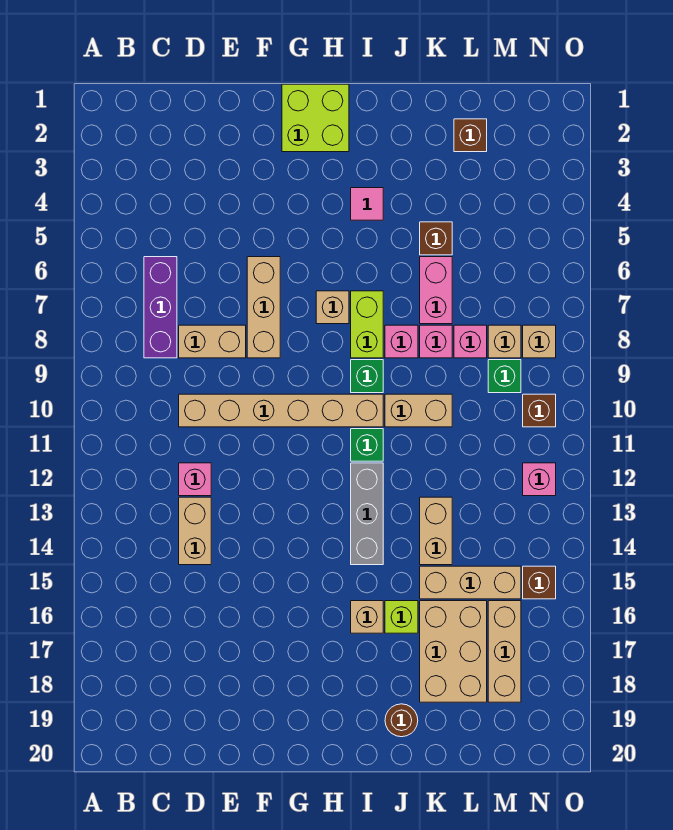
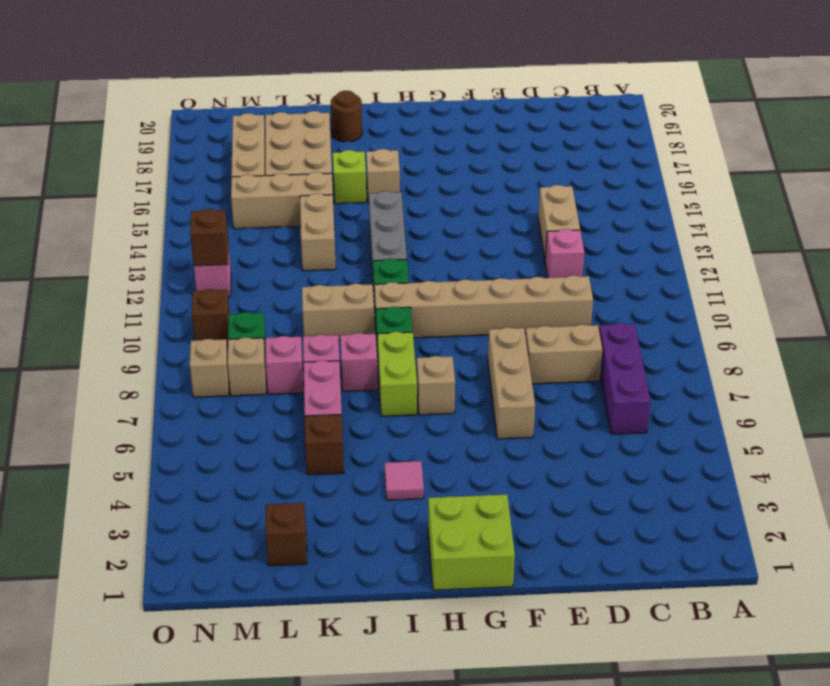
brown brick N15 level 1 -> brown brick N12 level 2

